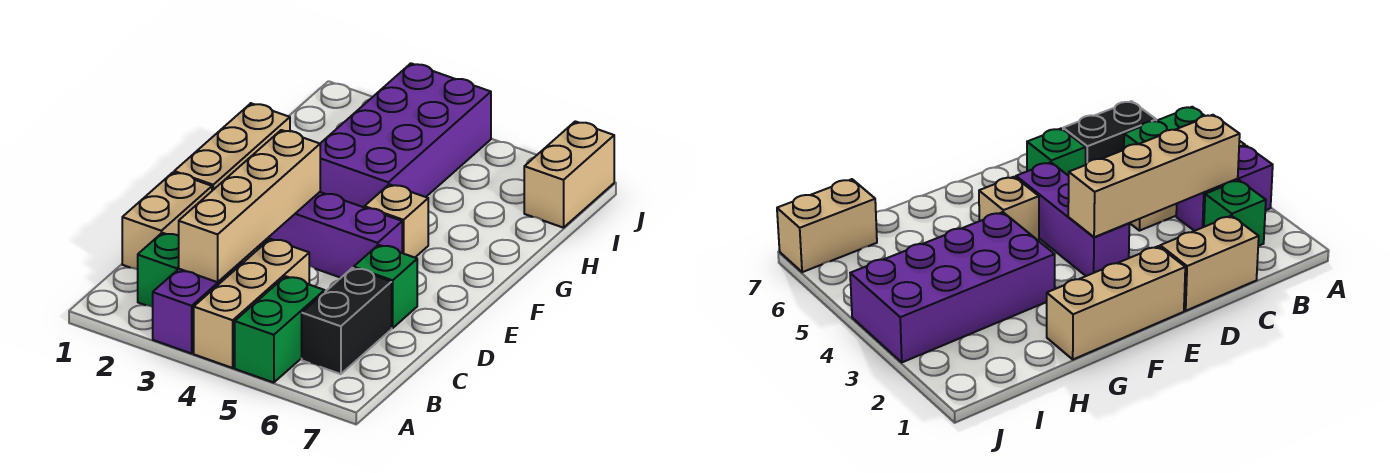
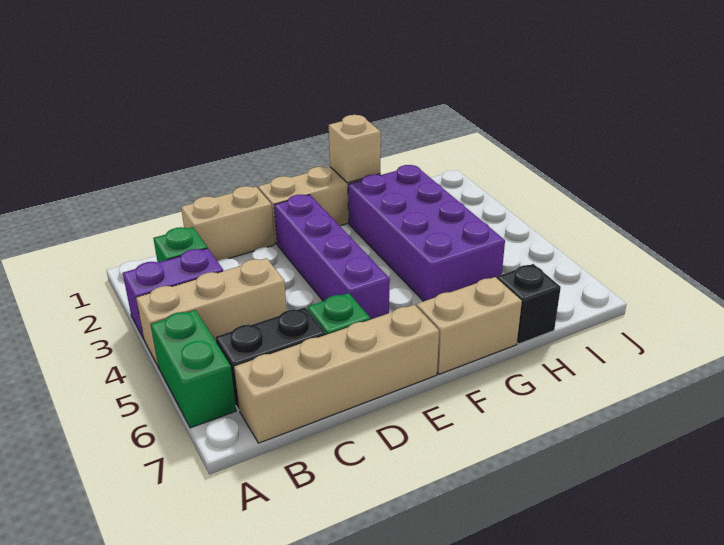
green brick A5:B5 level 1 -> green brick A5:A6 level 1
tan brick B3:E3 level 2 -> tan brick B7:E7 level 1
purple brick E3:E5 level 1 -> purple brick E2:E5 level 1
tan brick F5 level 1 -> tan brick G1 level 2
purple brick G3:J4 level 1 -> purple brick G2:H5 level 1
none -> black brick H7 level 1
tan brick I7:J7 level 1 -> tan brick F7:G7 level 1

